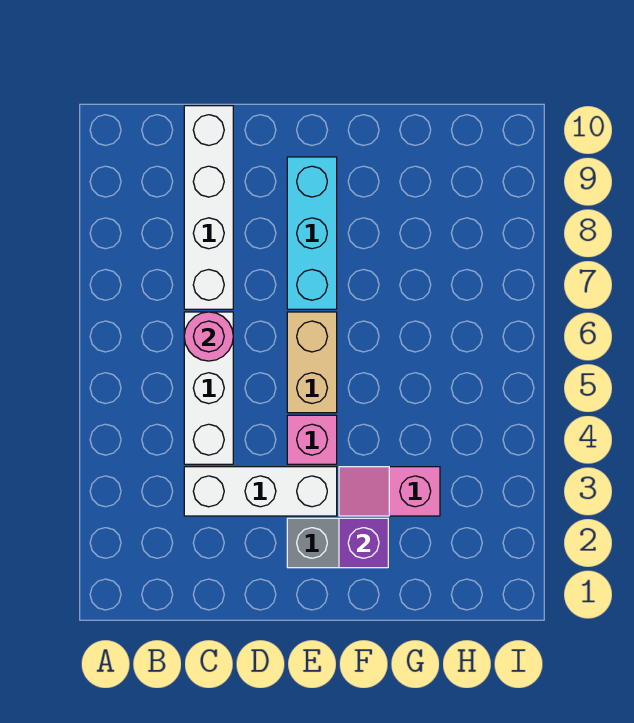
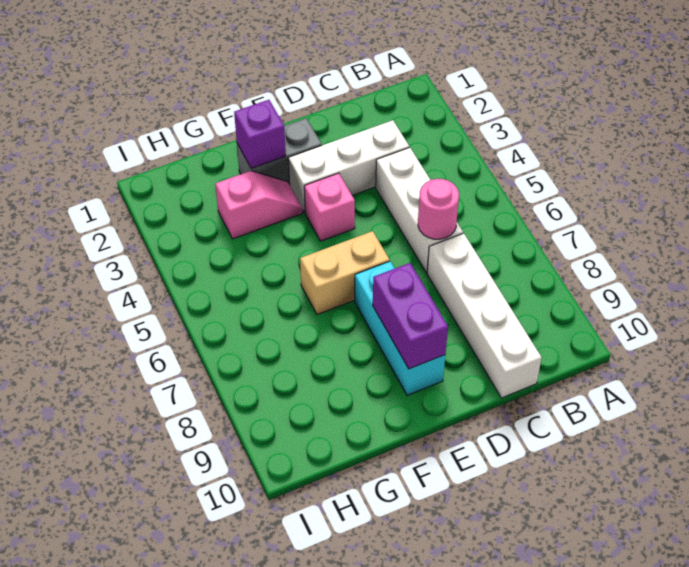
tan brick E5:E6 level 1 -> tan brick E6:F6 level 1
none -> purple brick E8:E9 level 2

